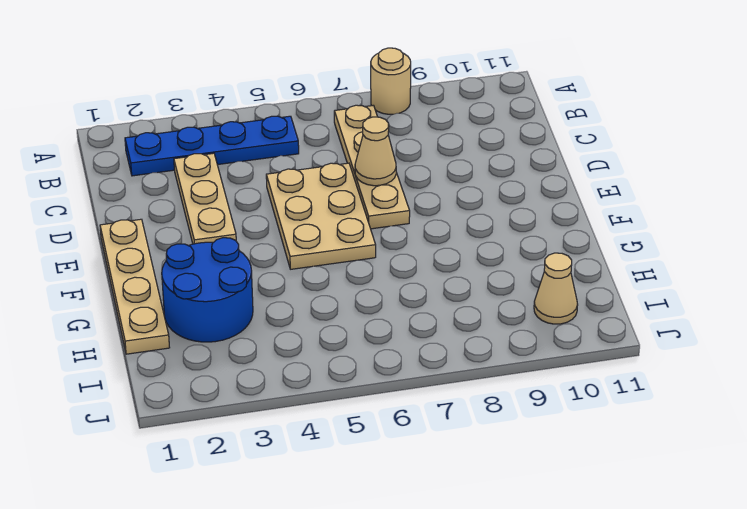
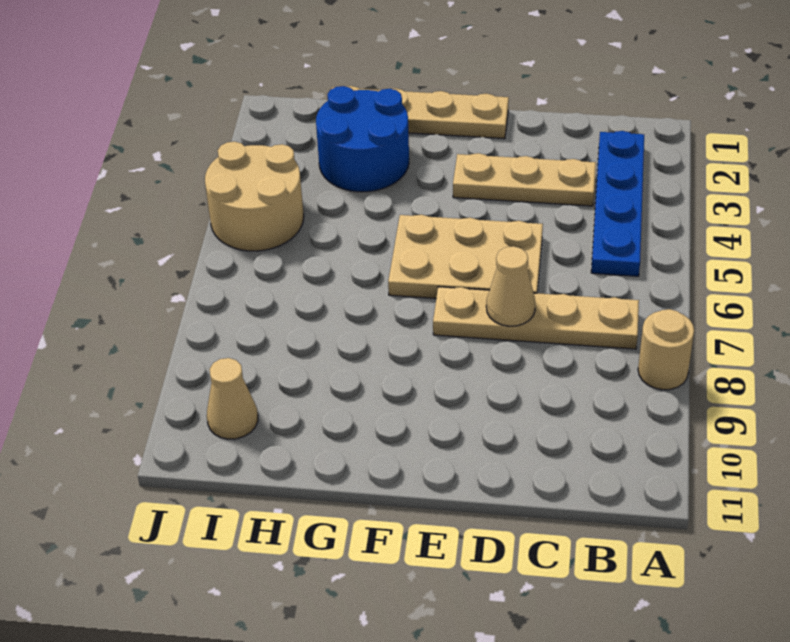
none -> tan round brick I4:J5 level 1

